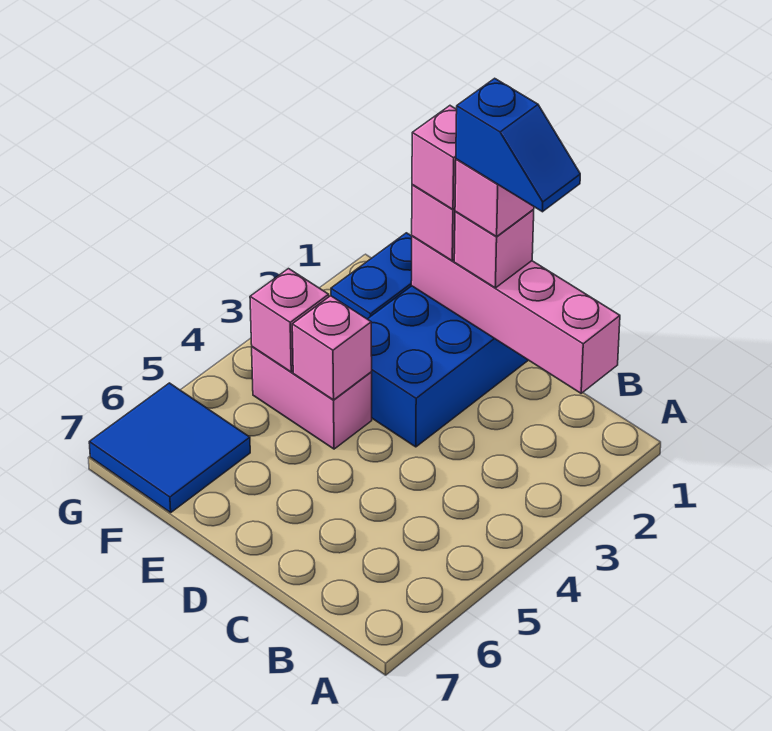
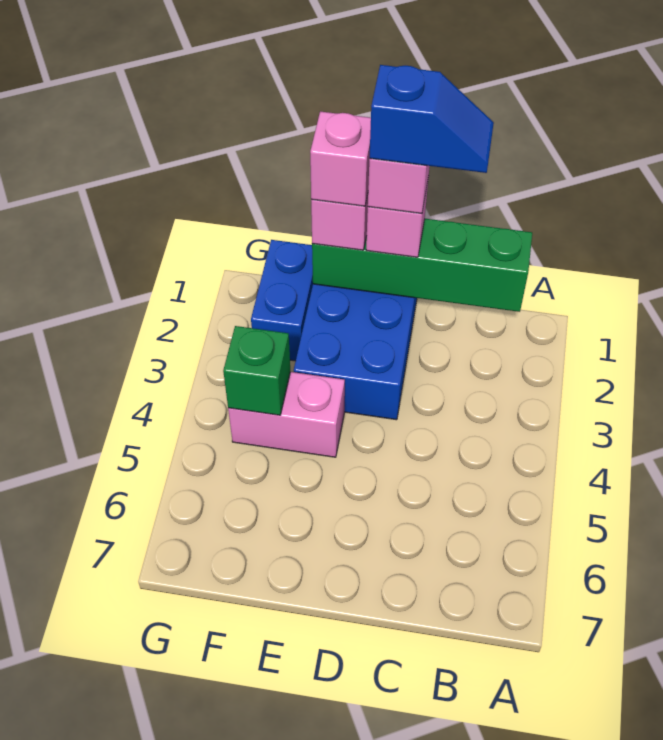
pink brick B1:E1 level 2 -> green brick B1:E1 level 2
pink brick E4 level 2 -> none
pink brick F4 level 2 -> green brick F4 level 2
blue tile F6:G7 level 1 -> none

